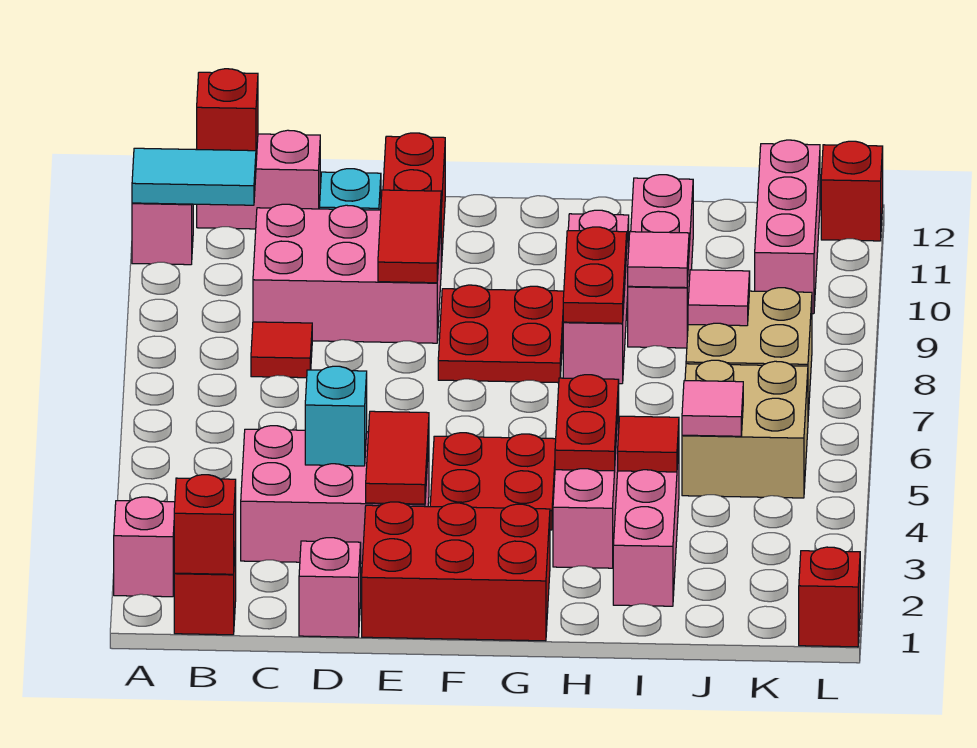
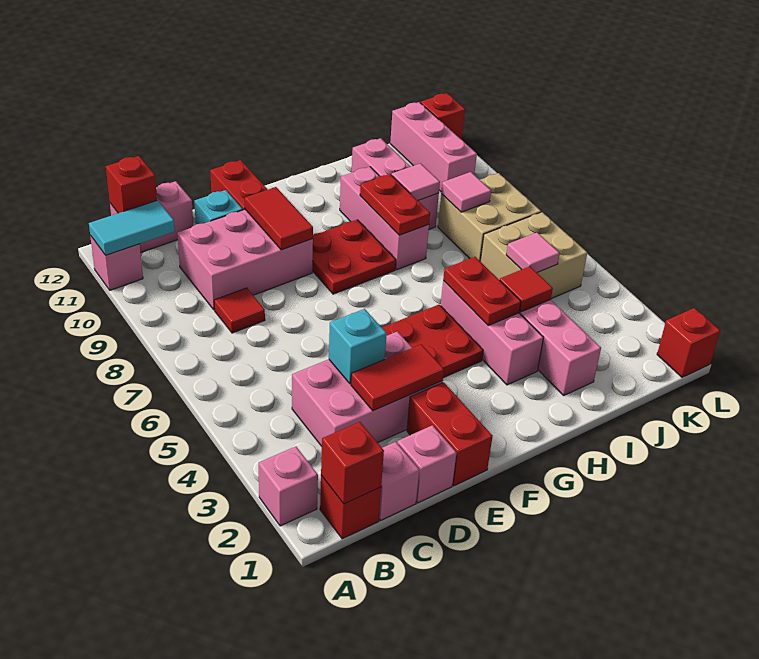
none -> pink brick C1 level 1
red brick E1:G2 level 1 -> red brick E1:E2 level 1
red tile E3:E4 level 2 -> red tile D3:E3 level 2

